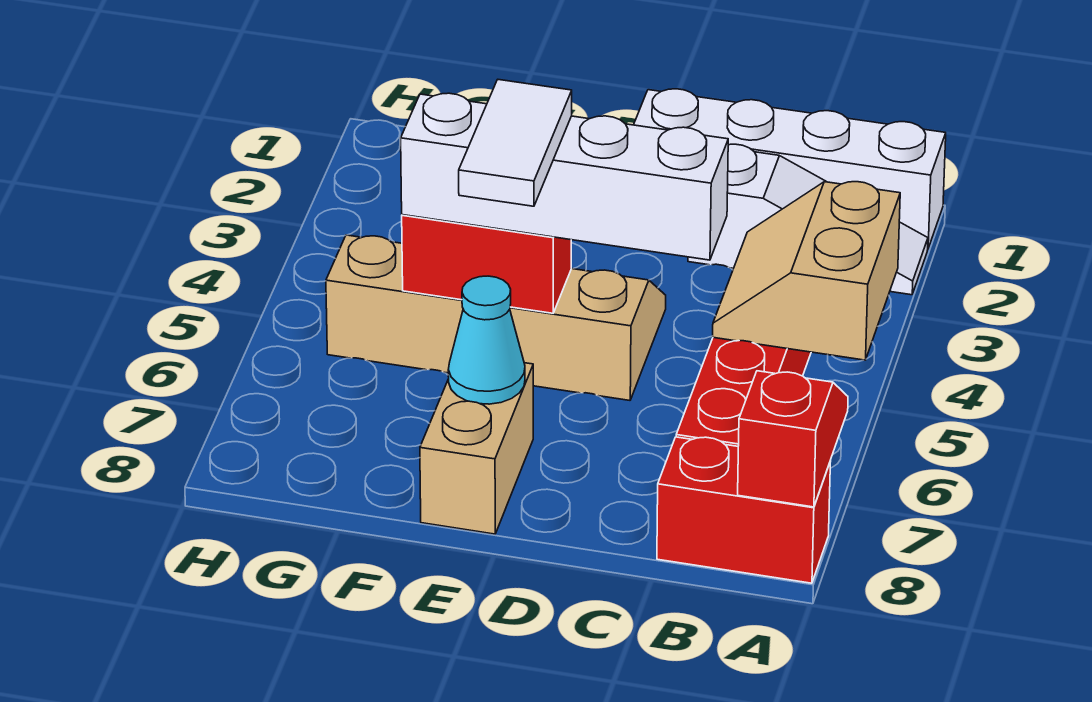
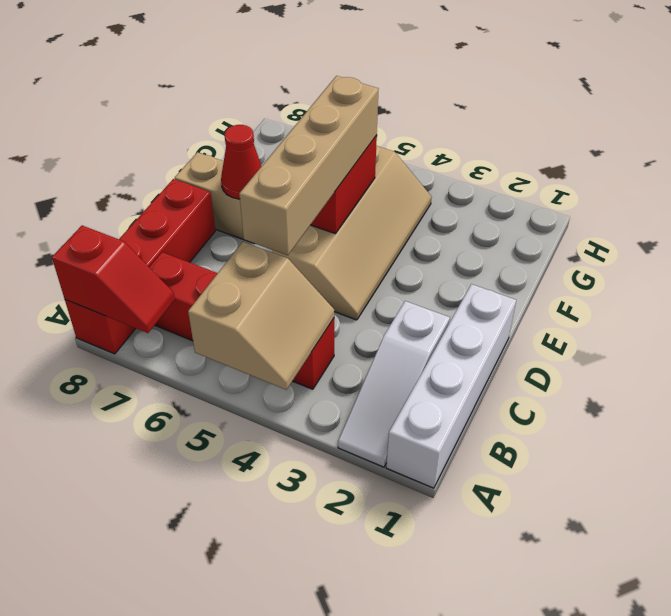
tan slope A4:B5 level 2 top A -> tan slope A4:B5 level 2 top 5
red brick A8:B8 level 1 -> red brick A8:D8 level 1
white brick C5:F5 level 3 -> tan brick C5:F5 level 3
white tile E5:E6 level 4 -> none
cyan cone E7 level 2 -> red cone E7 level 2

